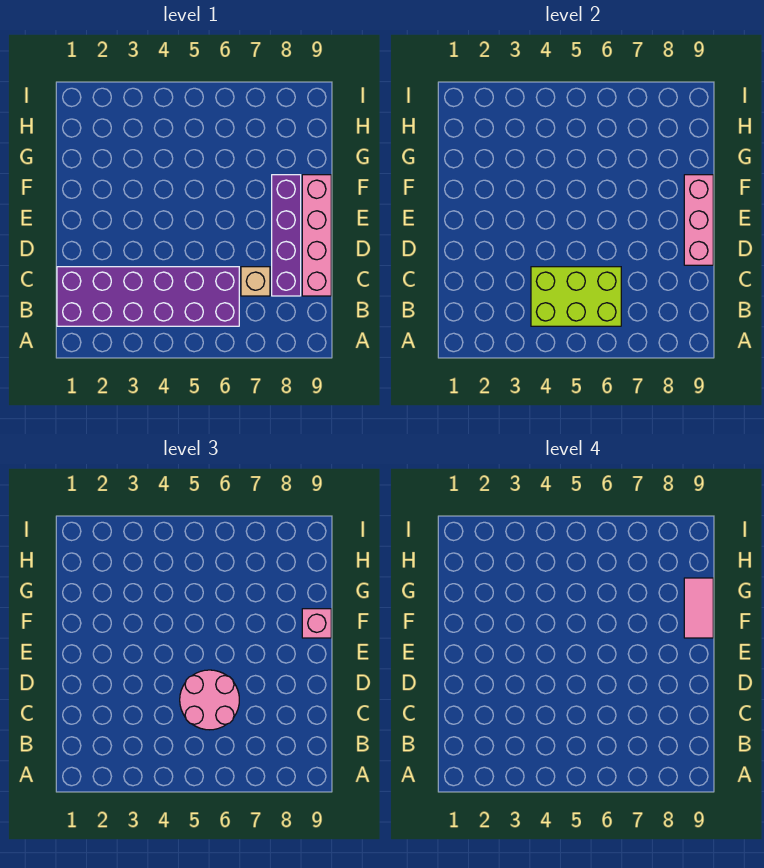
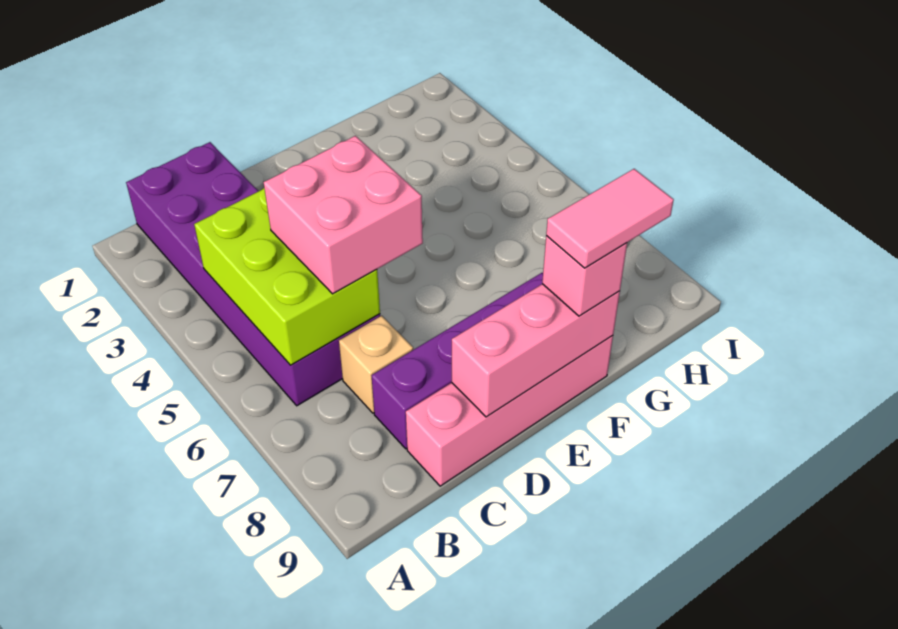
pink round brick C5:D6 level 3 -> pink brick C5:D6 level 3

